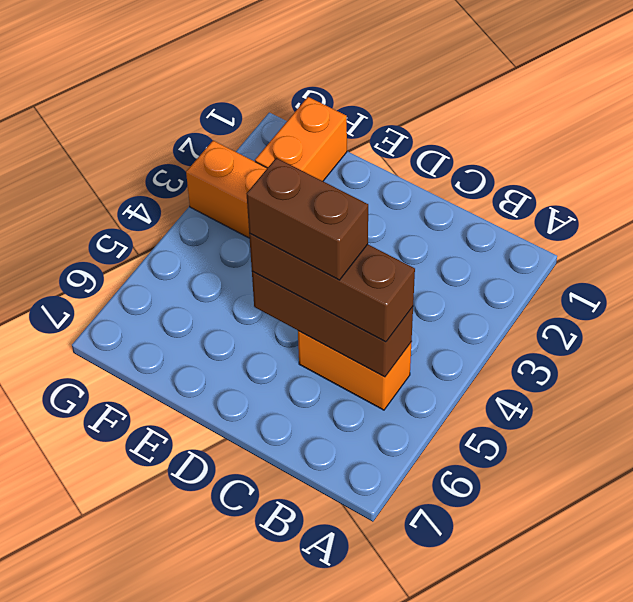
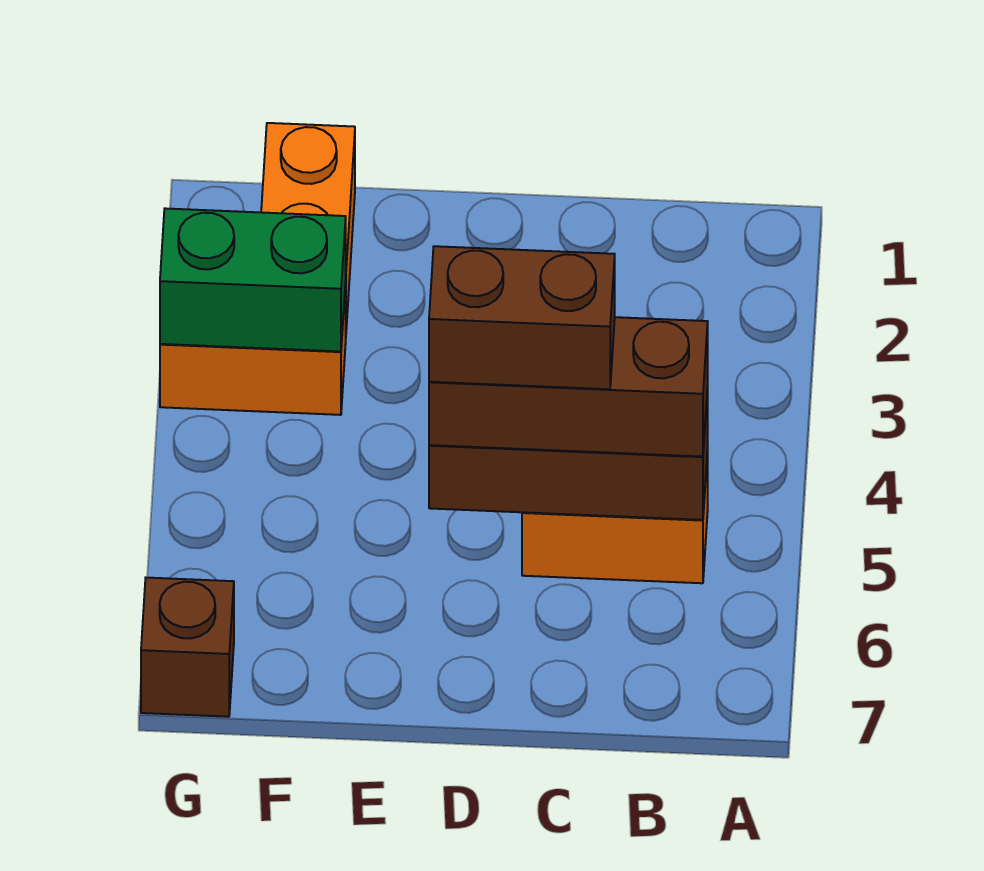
none -> green brick F3:G3 level 2
none -> brown brick G7 level 1

